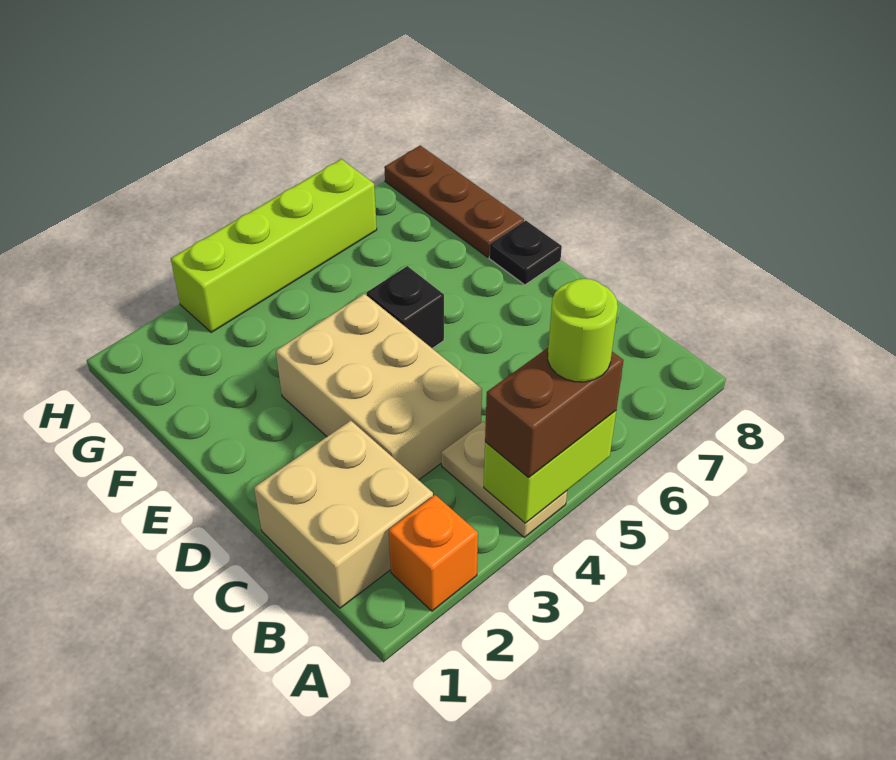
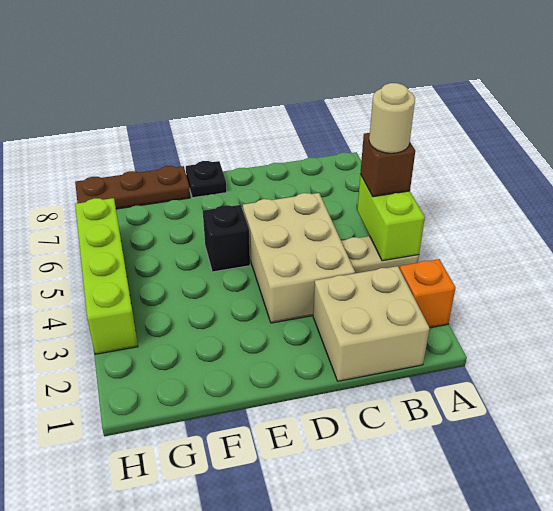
brown brick A4:A5 level 3 -> brown brick A5 level 3
lime round brick A5 level 4 -> tan round brick A5 level 4
tan brick C3:E4 level 1 -> tan brick C3:D5 level 1

